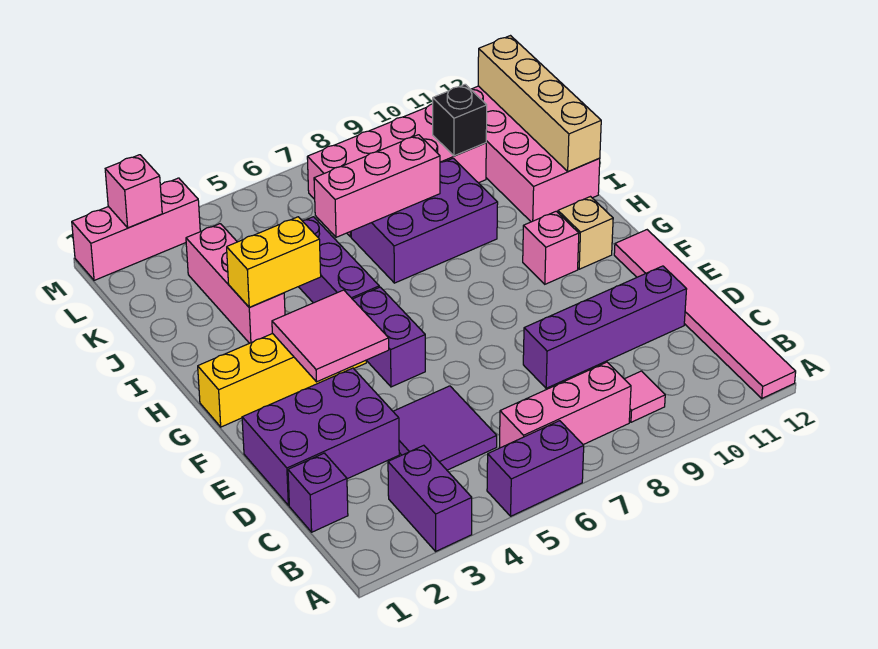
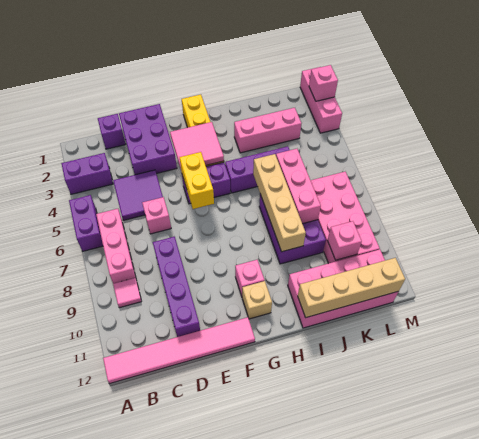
none -> pink brick D6 level 1
yellow brick I3:I4 level 2 -> yellow brick F5:F6 level 2
none -> tan brick I6:I9 level 2
black brick K10 level 2 -> pink brick K10 level 2

